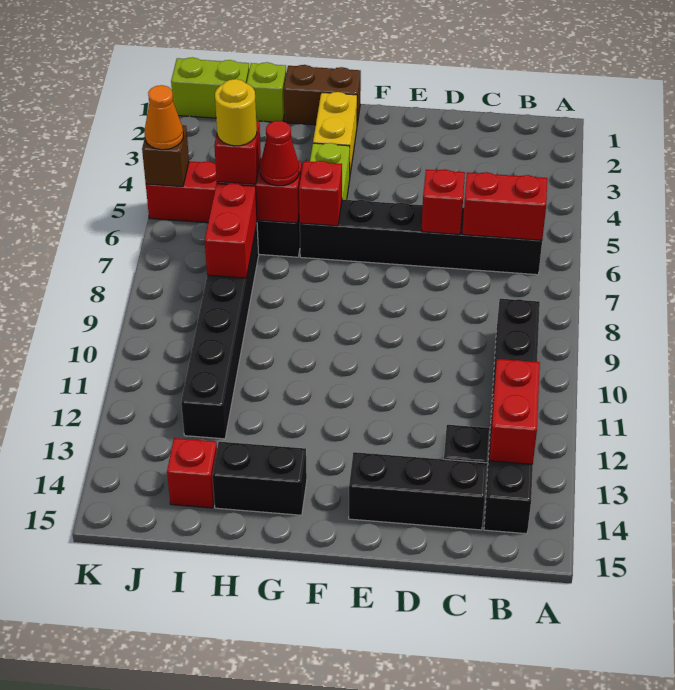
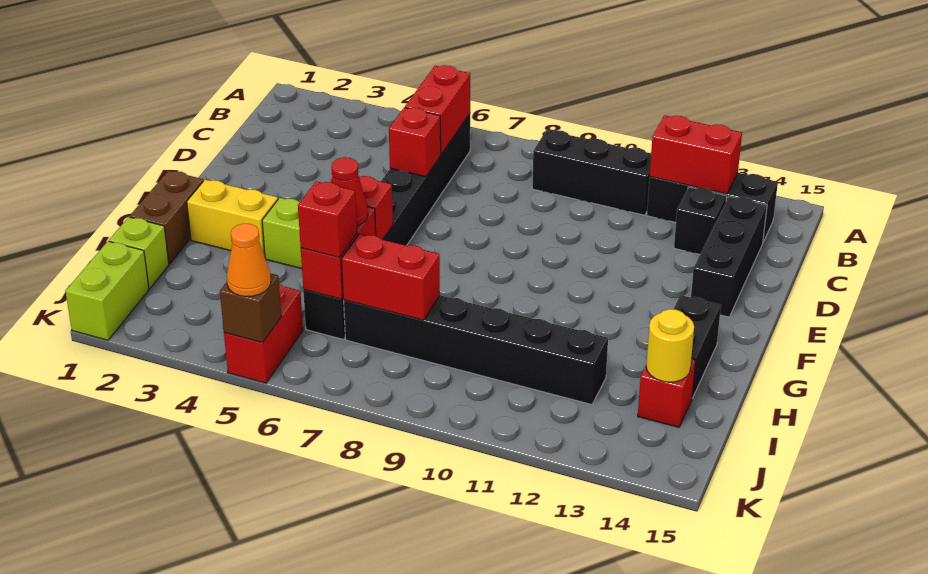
yellow round brick I6 level 4 -> yellow round brick I14 level 2

